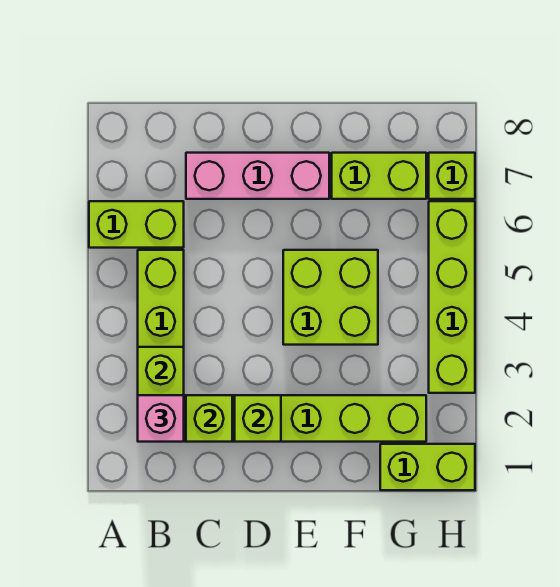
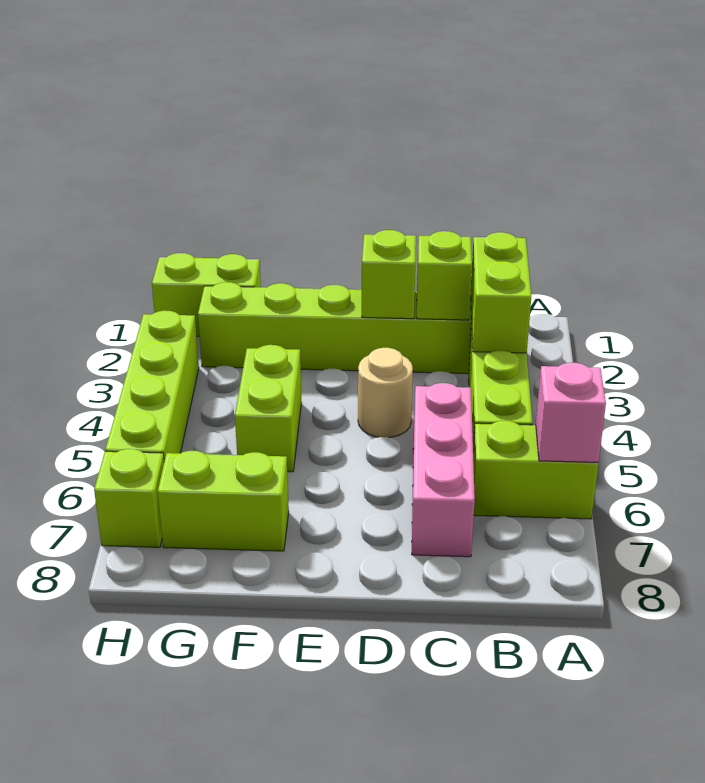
pink brick B2 level 3 -> pink brick A6 level 2
pink brick C7:E7 level 1 -> pink brick C5:C7 level 1
none -> tan round brick D4 level 1
lime brick E4:F5 level 1 -> lime brick F4:F5 level 1

